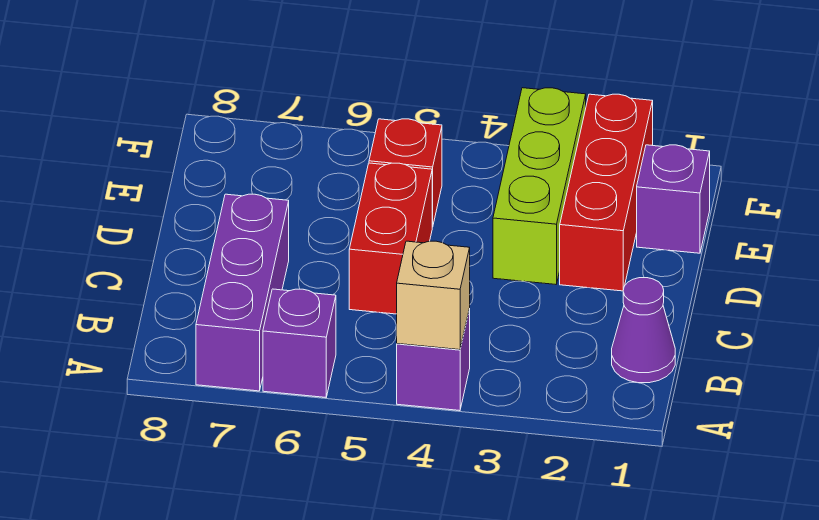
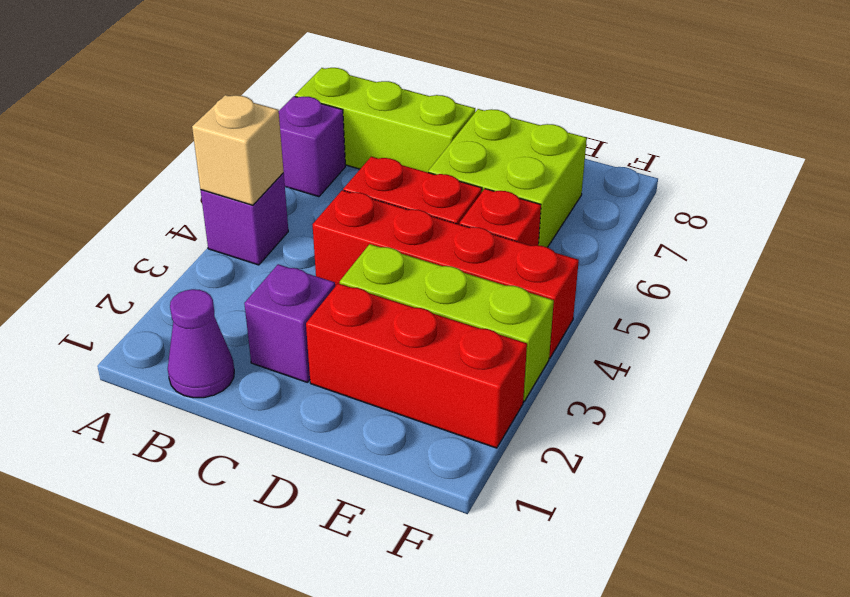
purple brick A7:C7 level 1 -> lime brick A7:C7 level 1
none -> red brick C4:F4 level 1
none -> lime brick D6:E7 level 1
purple brick E1 level 1 -> purple brick C2 level 1

